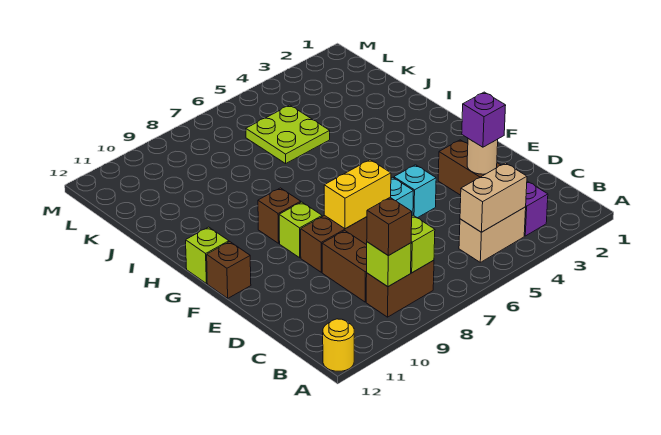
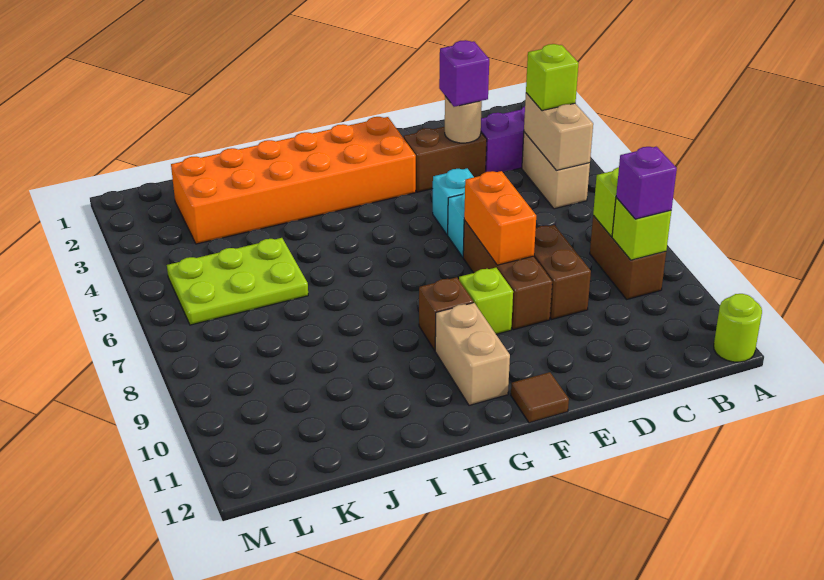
yellow round brick A12 level 1 -> lime round brick A12 level 1
brown brick B9 level 3 -> purple brick B9 level 3
brown brick C9:D9 level 1 -> brown brick D8:D9 level 1
yellow brick E7:E8 level 2 -> orange brick E7:E8 level 2
none -> orange brick F2:K3 level 1
brown brick F12 level 1 -> brown tile F12 level 1
none -> tan brick G10:G11 level 1
lime brick G12 level 1 -> lime brick B4 level 3
lime plate J5:K6 level 1 -> lime plate J5:L6 level 1

